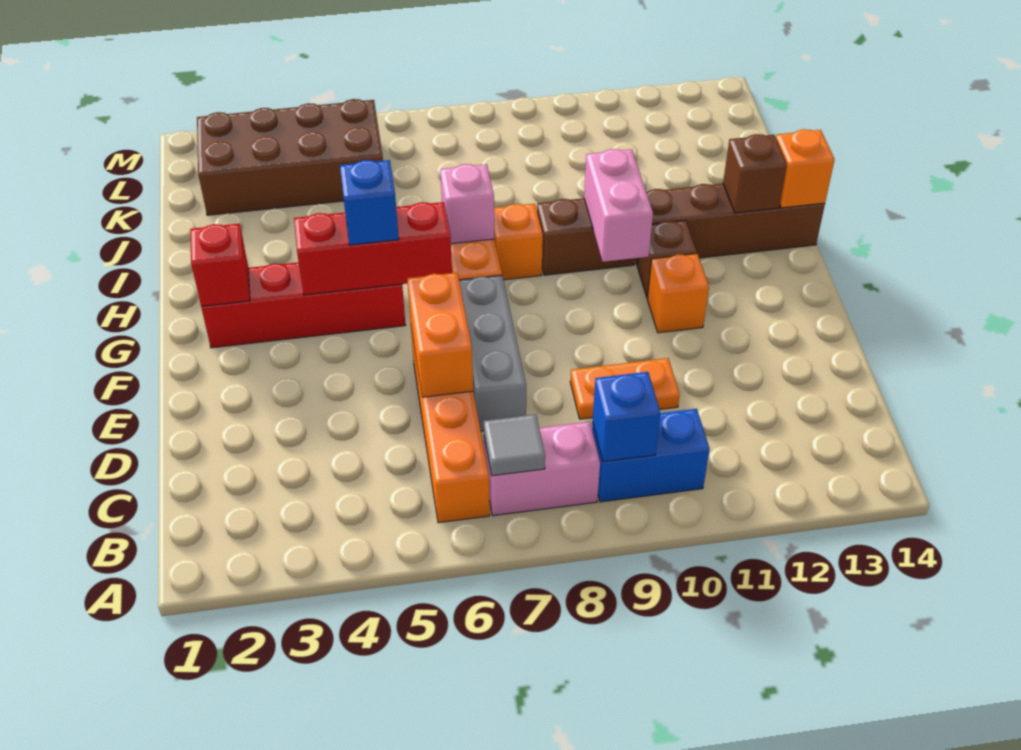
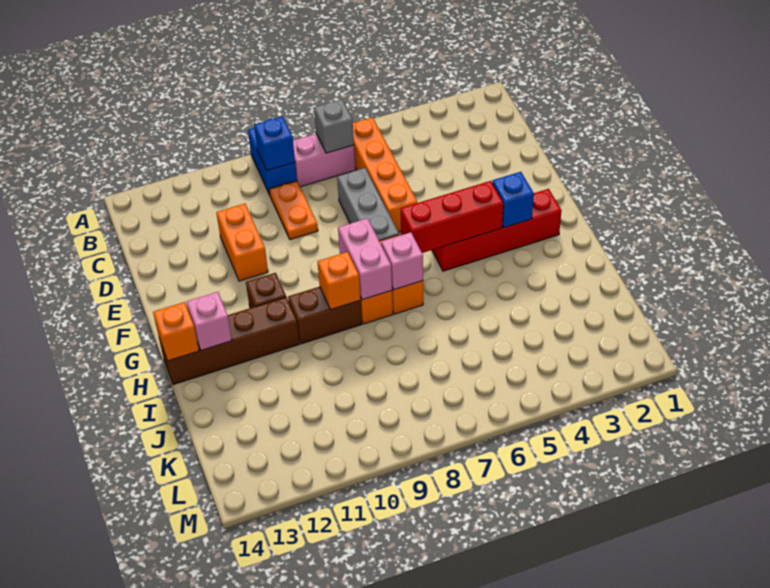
grey tile B7 level 2 -> grey brick B7 level 2
blue brick B9:B10 level 1 -> blue brick A9:B9 level 1
orange brick D6:E6 level 2 -> orange brick D11:E11 level 1
orange plate D9:D10 level 1 -> orange plate C9:D9 level 1
orange brick F11 level 1 -> orange brick H9 level 2
red brick G2 level 2 -> none
blue brick G5 level 3 -> blue brick G3 level 2
pink brick G10:H10 level 2 -> pink brick G8:H8 level 2
brown brick H13 level 2 -> pink brick H13 level 2
brown brick K2:L5 level 1 -> none

